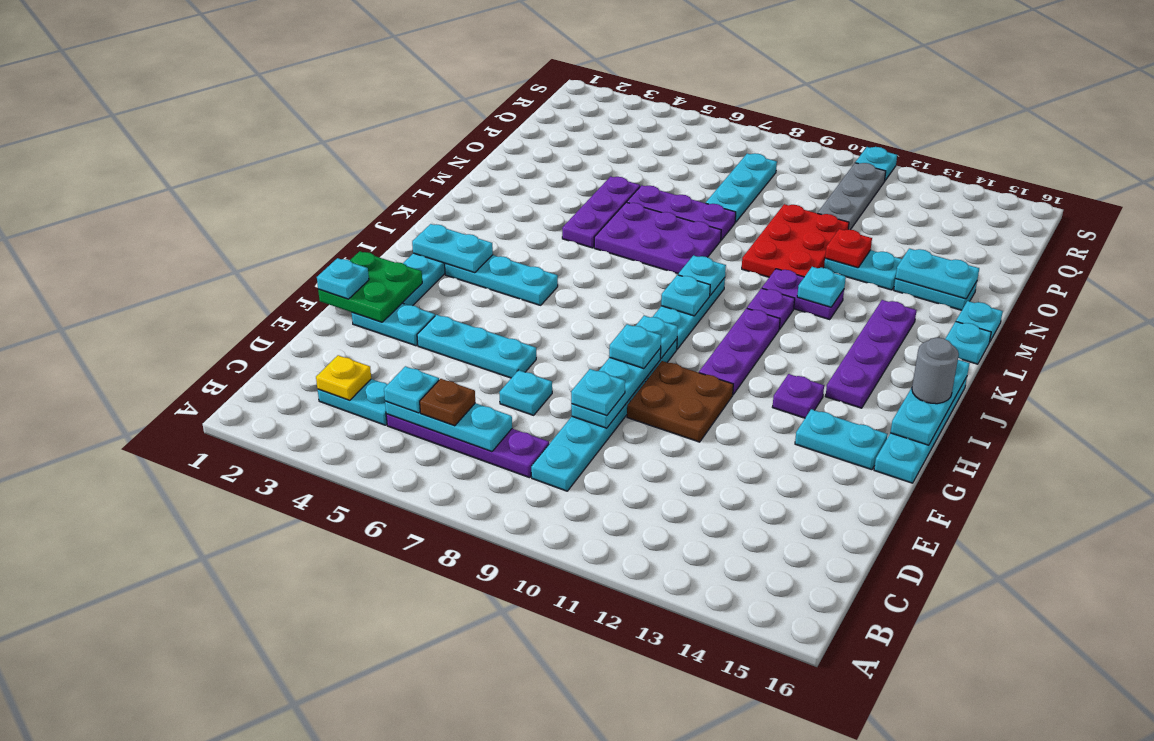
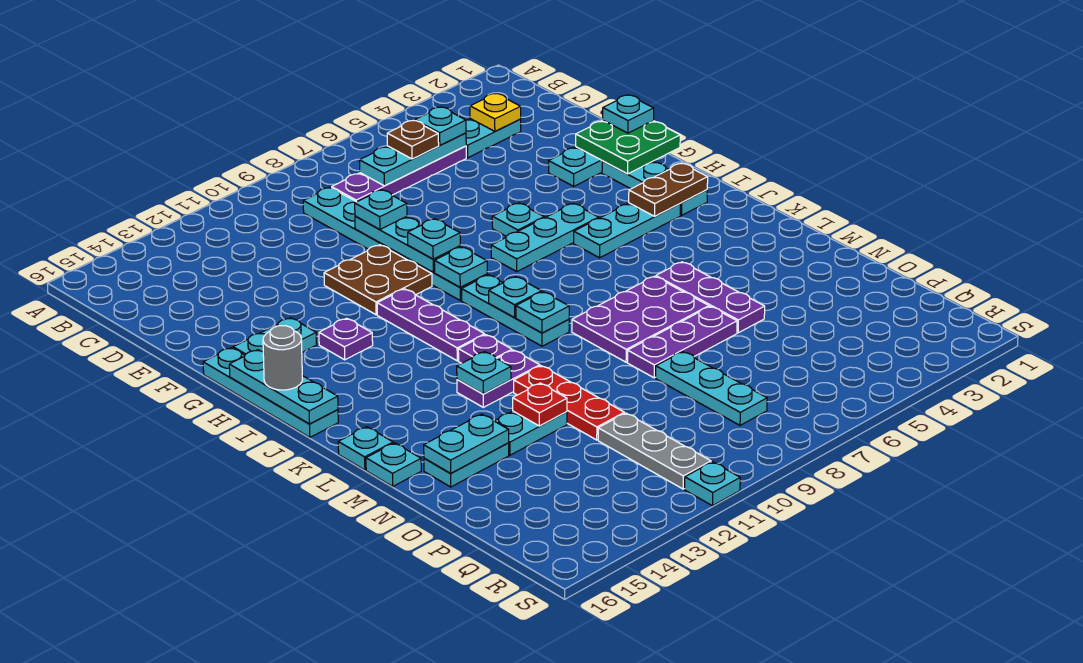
cyan plate E7 level 1 -> cyan plate G6 level 1
cyan plate F4:F6 level 1 -> cyan plate H5:H7 level 1
cyan plate I2:I3 level 2 -> brown plate I2:I3 level 2
purple plate I14:L14 level 1 -> none
red plate M10:O11 level 1 -> red plate M11:O11 level 1

